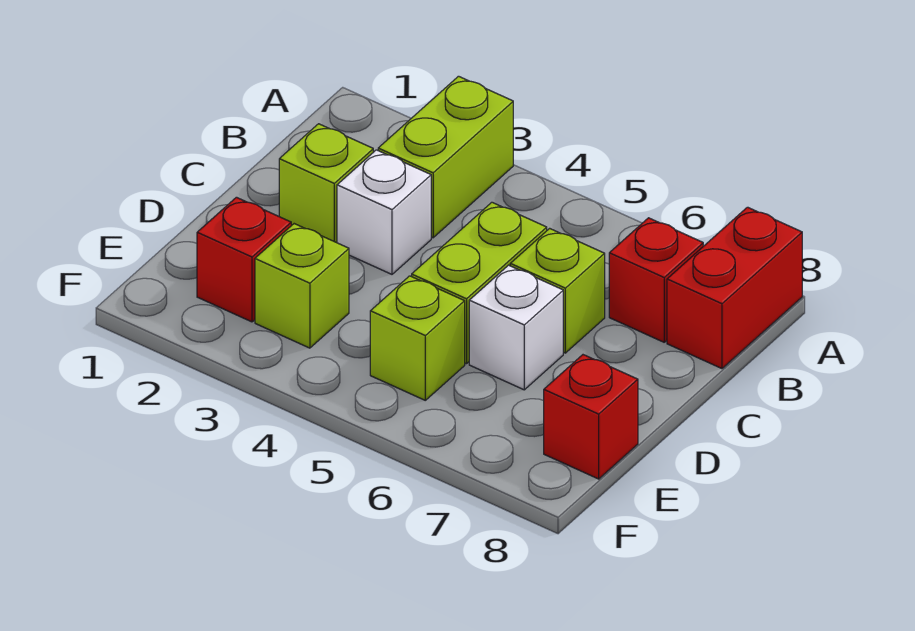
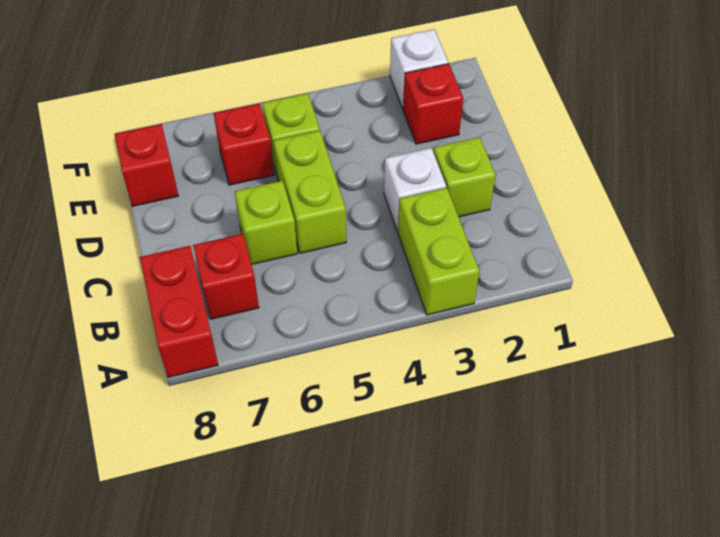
white brick D6 level 1 -> white brick F2 level 1
lime brick E3 level 1 -> none
none -> red brick E6 level 1

